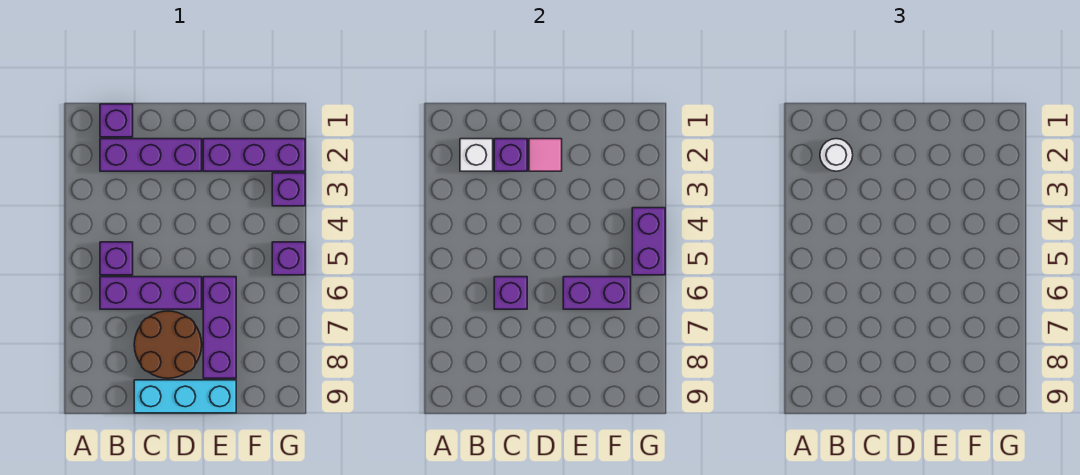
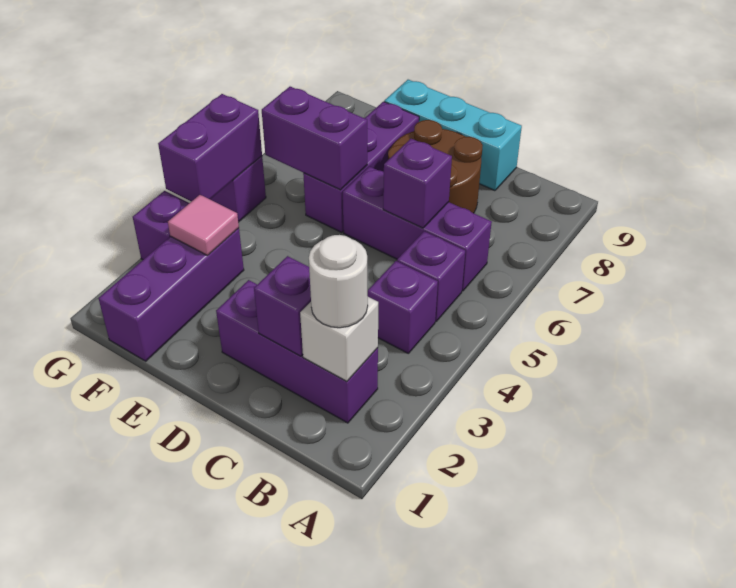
purple brick B1 level 1 -> purple brick B4 level 1
pink tile D2 level 2 -> pink tile F3 level 2
purple brick E2:G2 level 1 -> purple brick F1:F3 level 1

